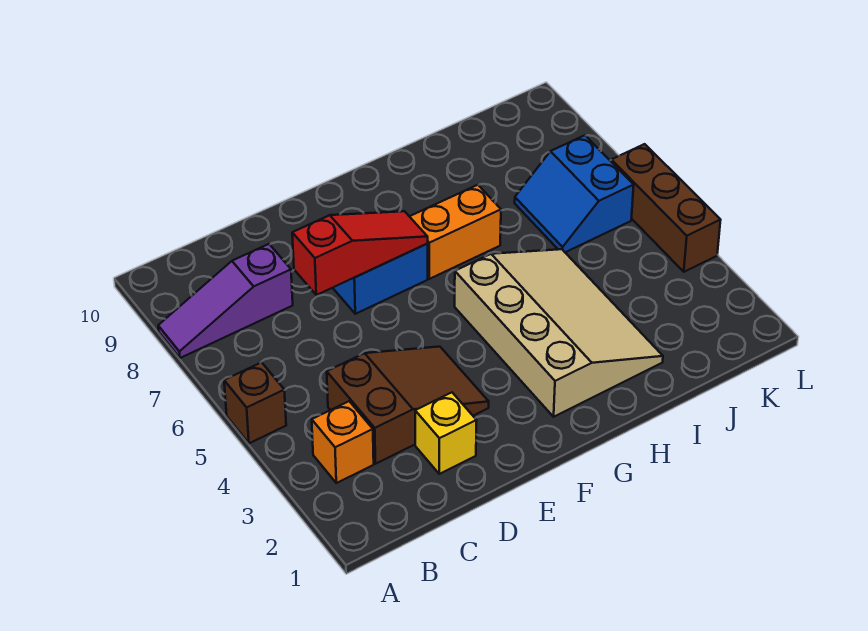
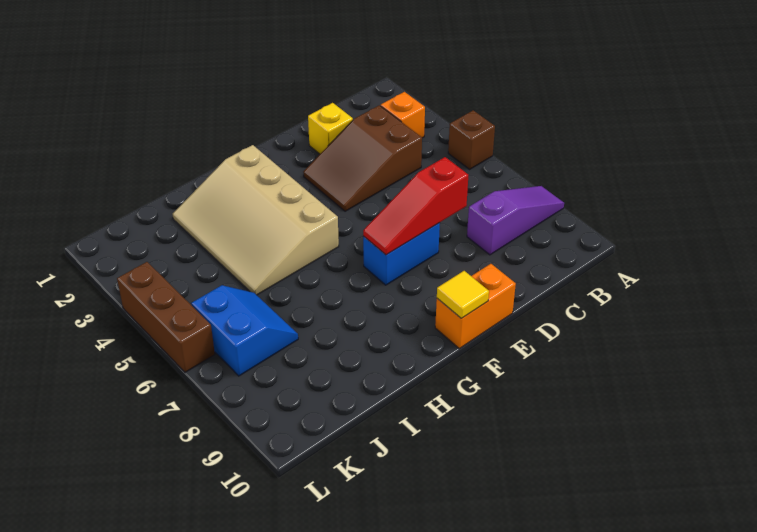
none -> yellow tile F10 level 2
orange brick G7:H7 level 1 -> orange brick E10:F10 level 1

